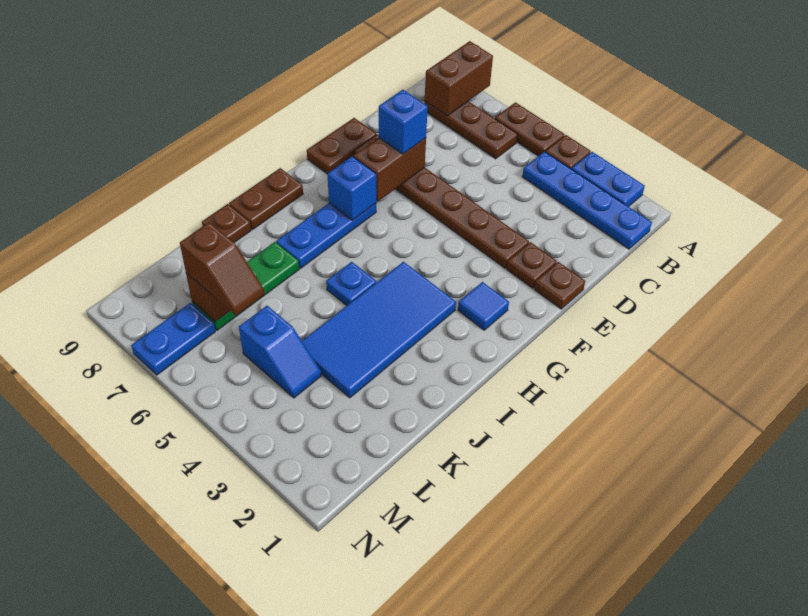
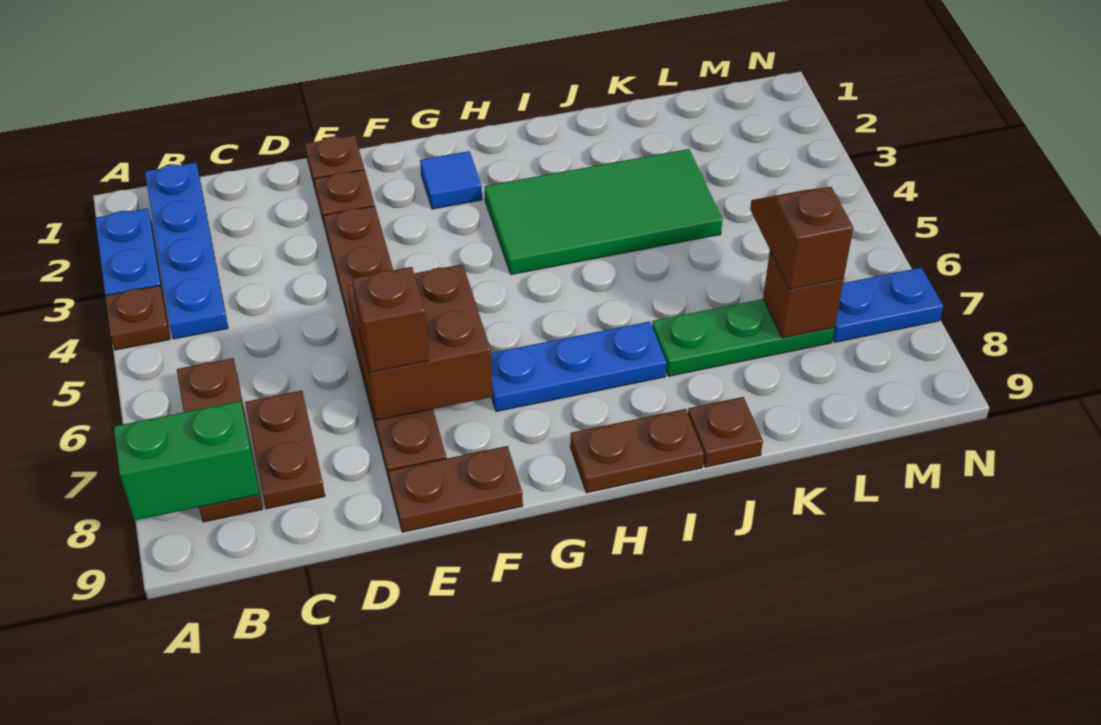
brown plate A5:A6 level 1 -> brown plate C7:C8 level 1
brown brick A8:B8 level 2 -> green brick A8:B8 level 2
brown brick E7:F7 level 2 -> brown brick E6:F7 level 2
blue brick E7 level 3 -> brown brick E7 level 3
blue brick G7 level 2 -> none
blue tile H3:K4 level 1 -> green tile H3:K4 level 1
blue plate I5 level 1 -> none
blue slope L4:L5 level 1 top 5 -> none

